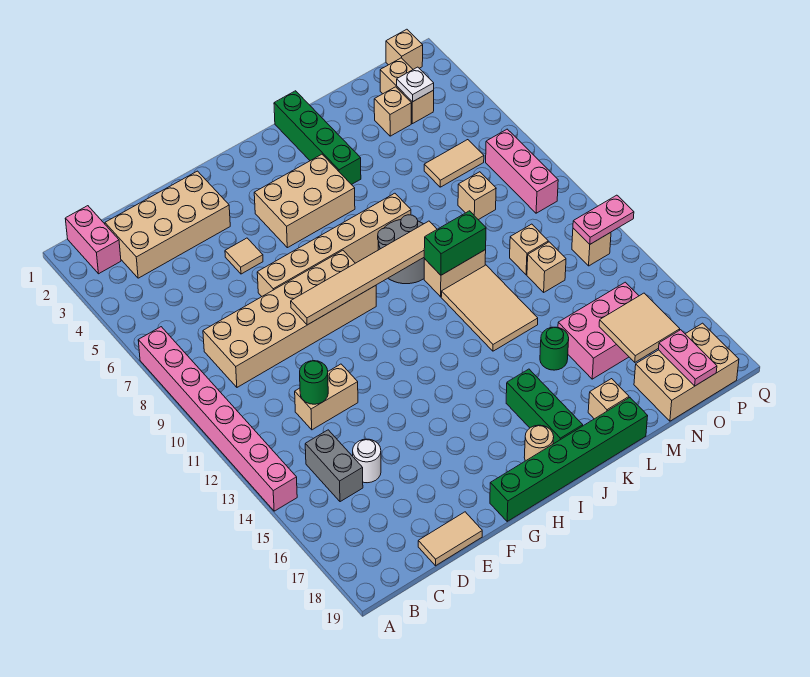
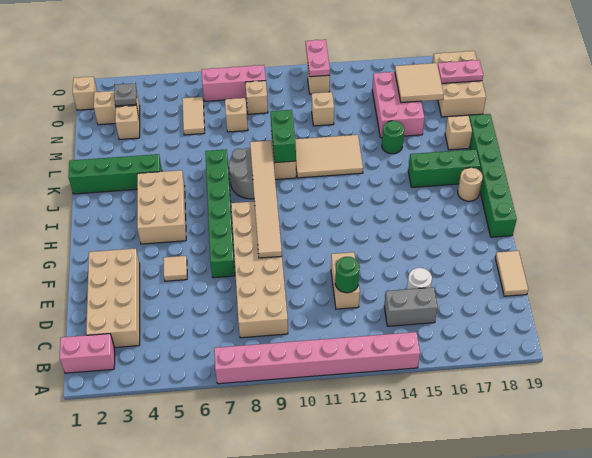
tan brick F7:K7 level 1 -> green brick F7:K7 level 1
tan brick N11 level 1 -> tan brick O9 level 1
white plate O3 level 2 -> grey plate O3 level 2

